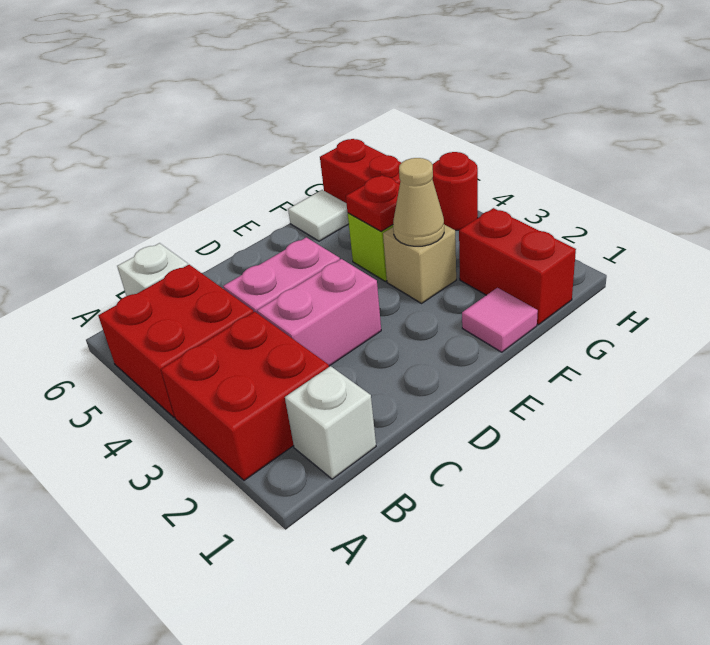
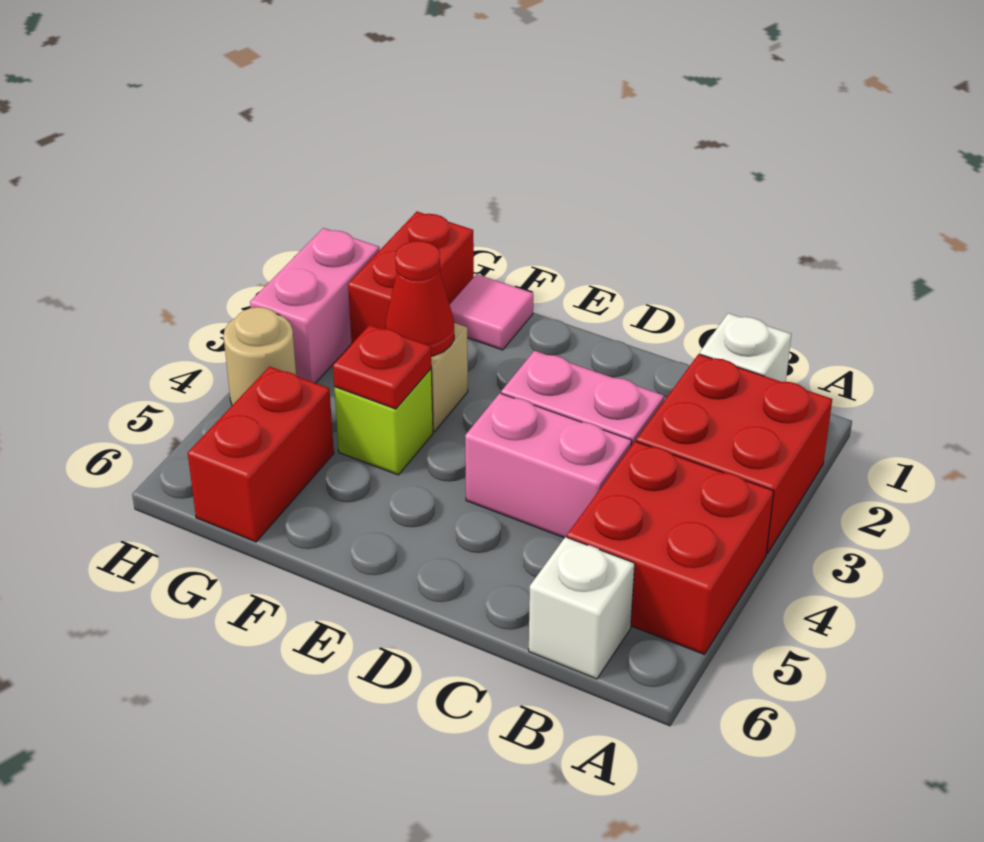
tan cone F3 level 2 -> red cone F3 level 2
white tile F6 level 1 -> none
none -> pink brick H2:H3 level 1
red round brick H4 level 1 -> tan round brick H4 level 1

